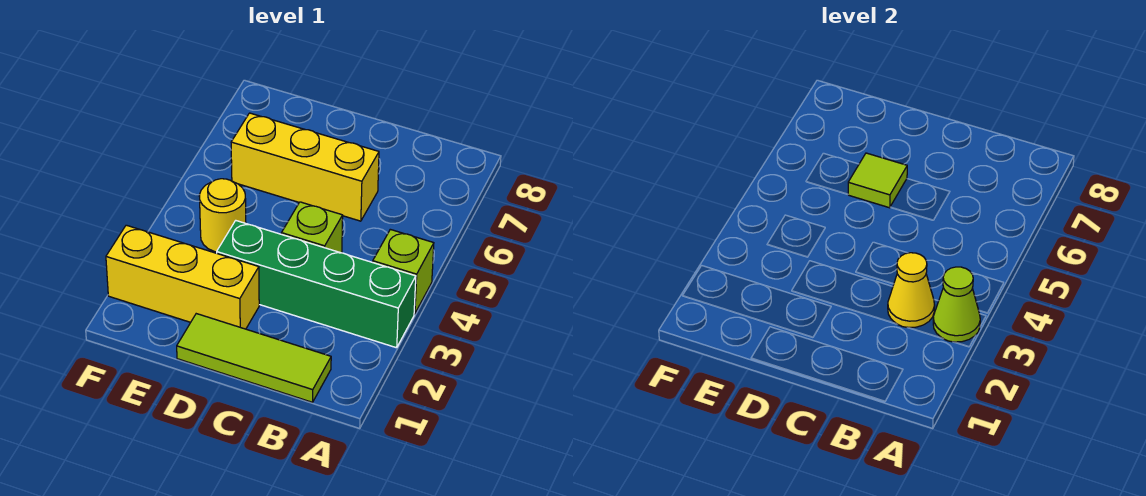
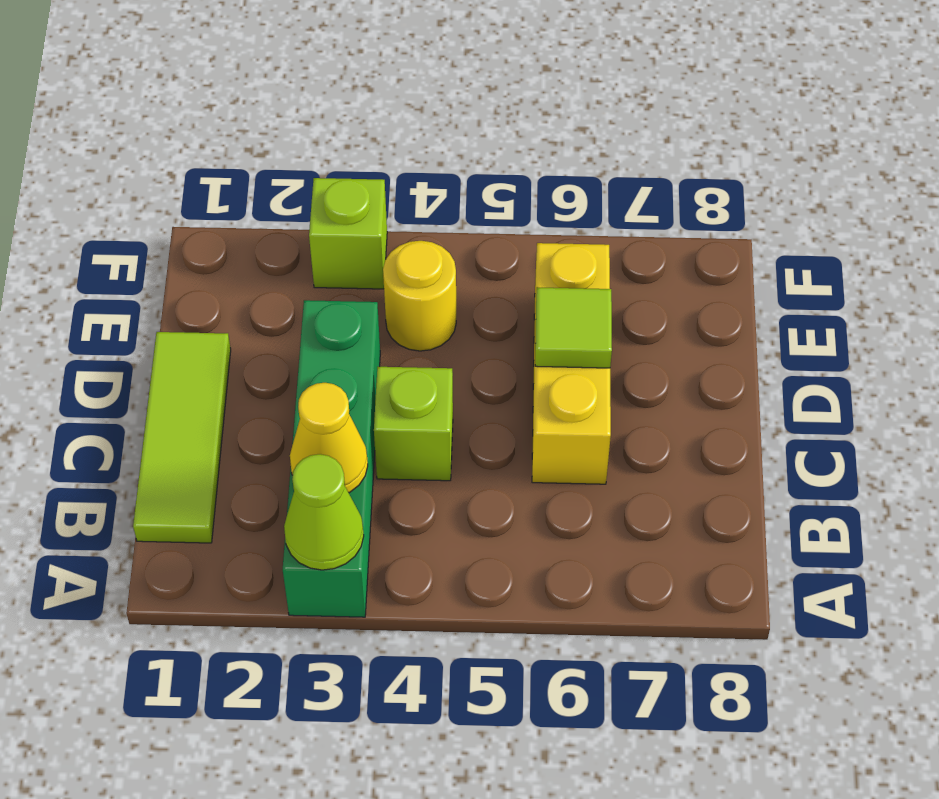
lime brick A4 level 1 -> lime brick F3 level 1
yellow brick D2:F2 level 1 -> none

